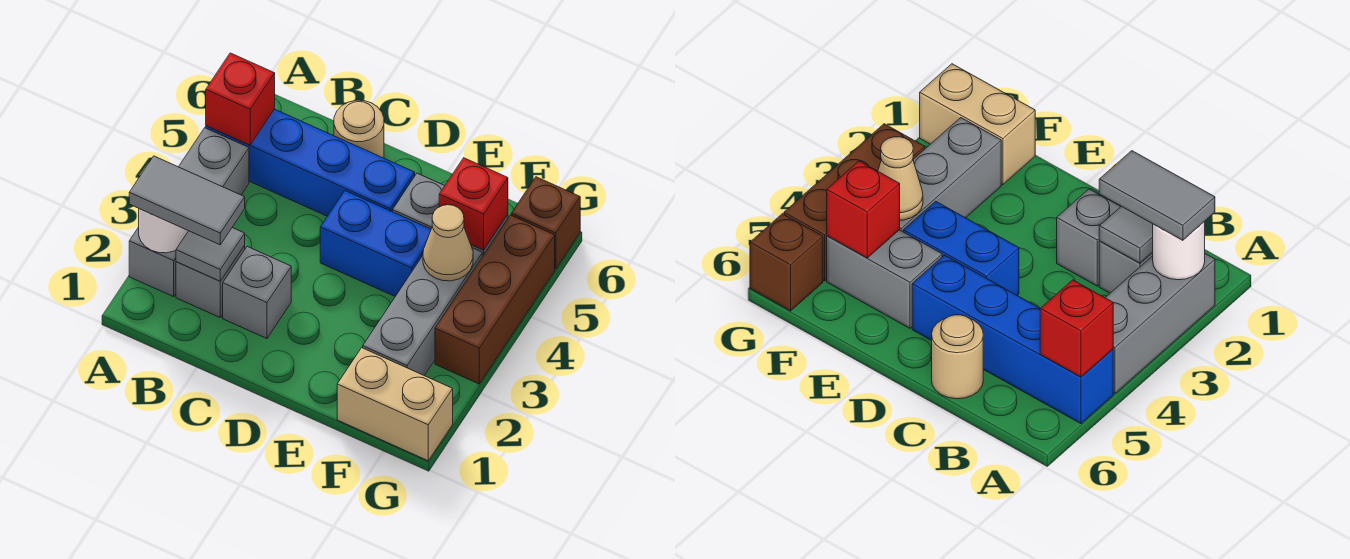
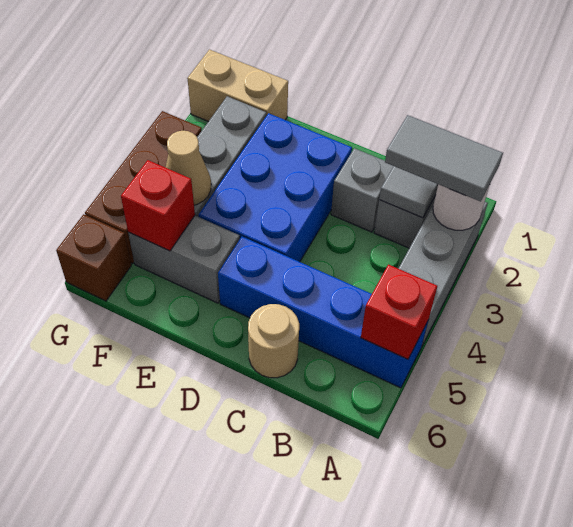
blue brick D4:E4 level 1 -> blue brick D2:E4 level 1

